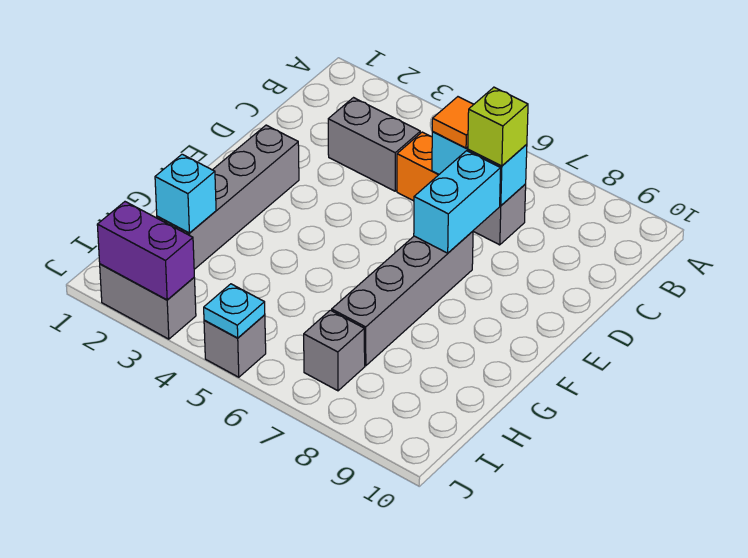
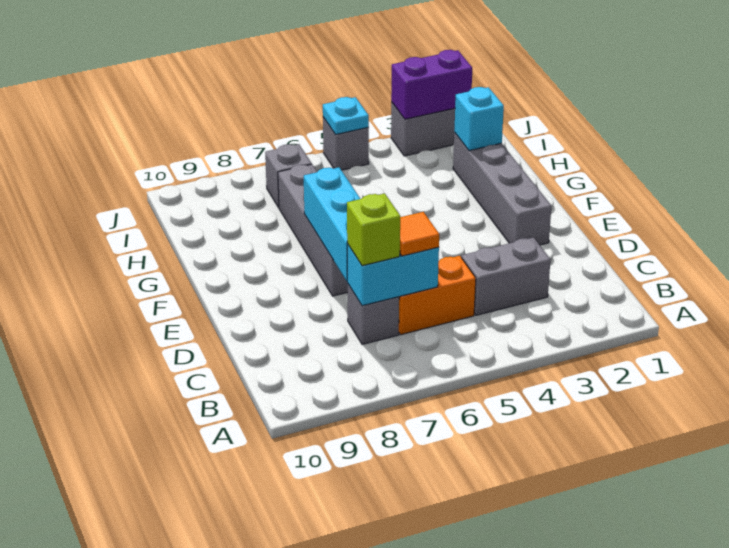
cyan brick D7:E7 level 2 -> cyan brick D7:F7 level 2

